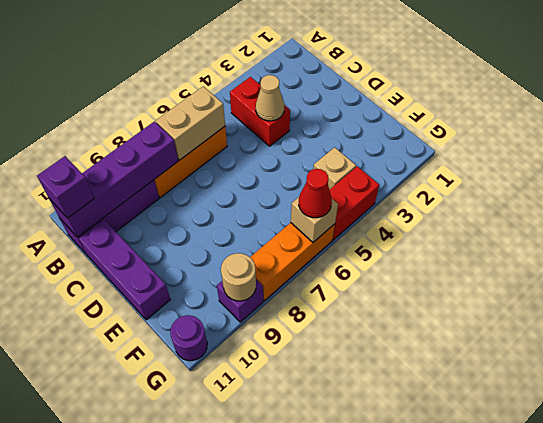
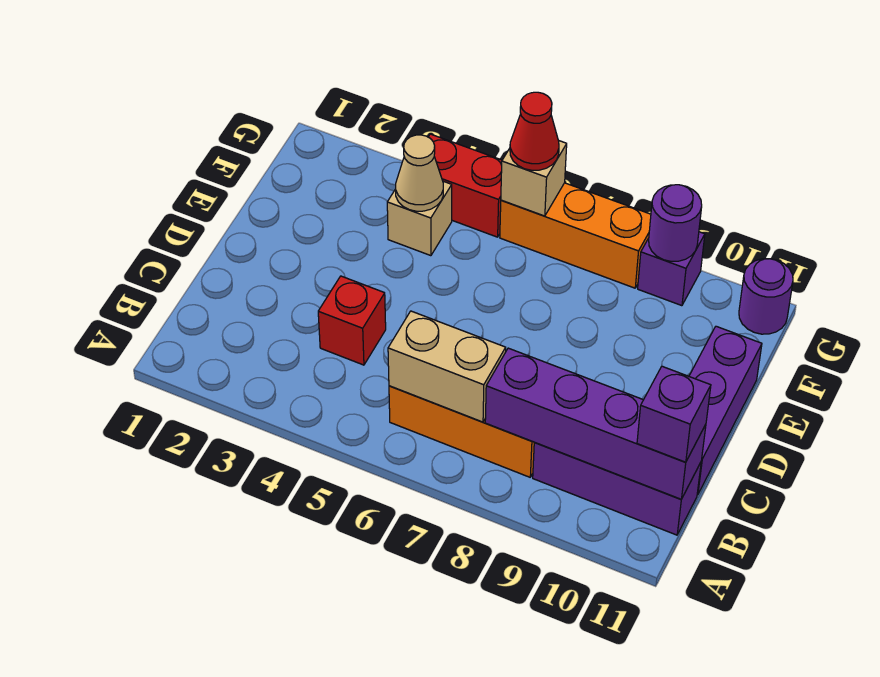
red brick B4:C4 level 1 -> red brick C4 level 1
tan cone C4 level 2 -> tan cone F4 level 2
tan round brick G9 level 2 -> purple round brick G9 level 2

